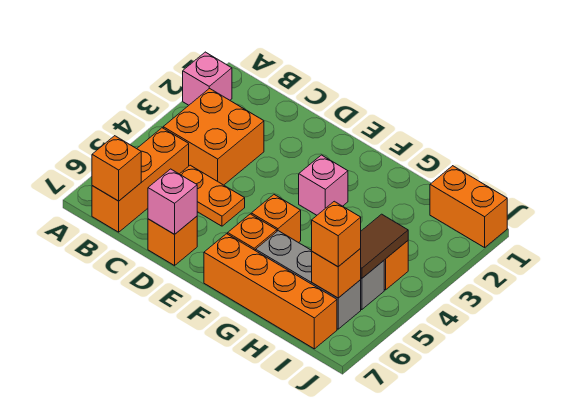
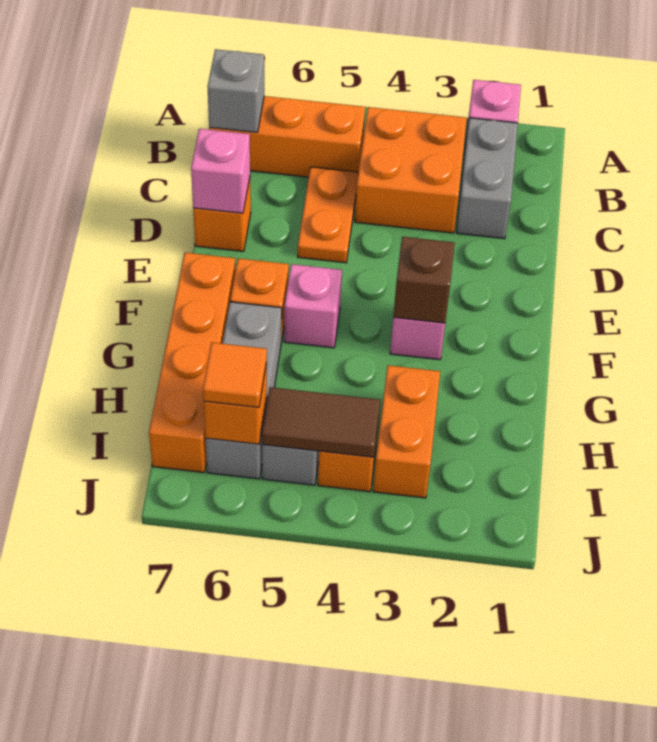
none -> grey brick B2:C2 level 1
orange brick B7 level 2 -> grey brick B7 level 2
none -> brown brick F3 level 2
orange brick F5 level 1 -> pink brick F5 level 1
orange brick I1:J1 level 1 -> orange brick H3:I3 level 1
orange brick I6 level 3 -> orange tile I6 level 3

